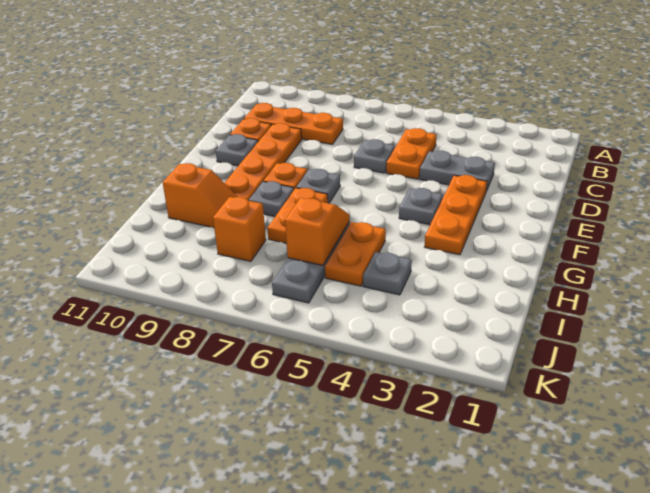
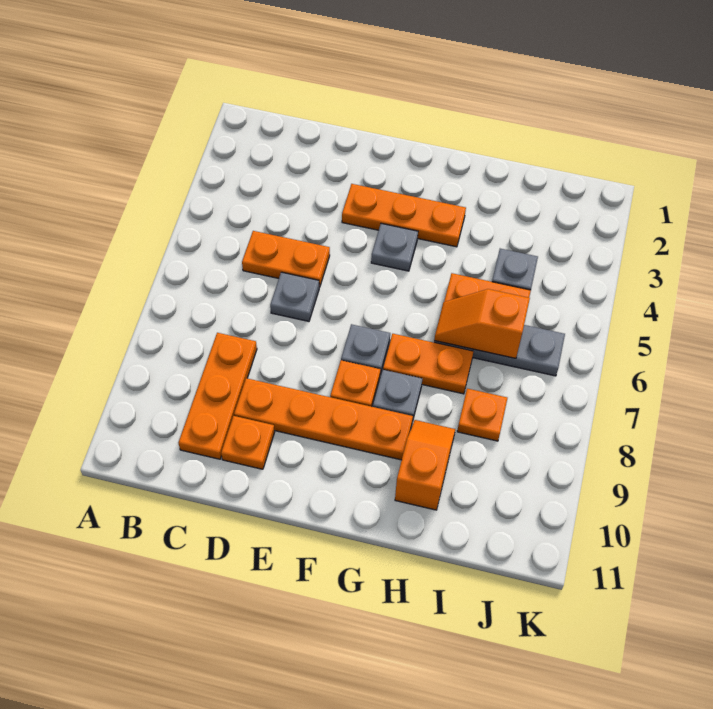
grey plate D3:D4 level 1 -> none
grey plate E10 level 1 -> none
orange brick I8 level 1 -> orange plate I8 level 1

